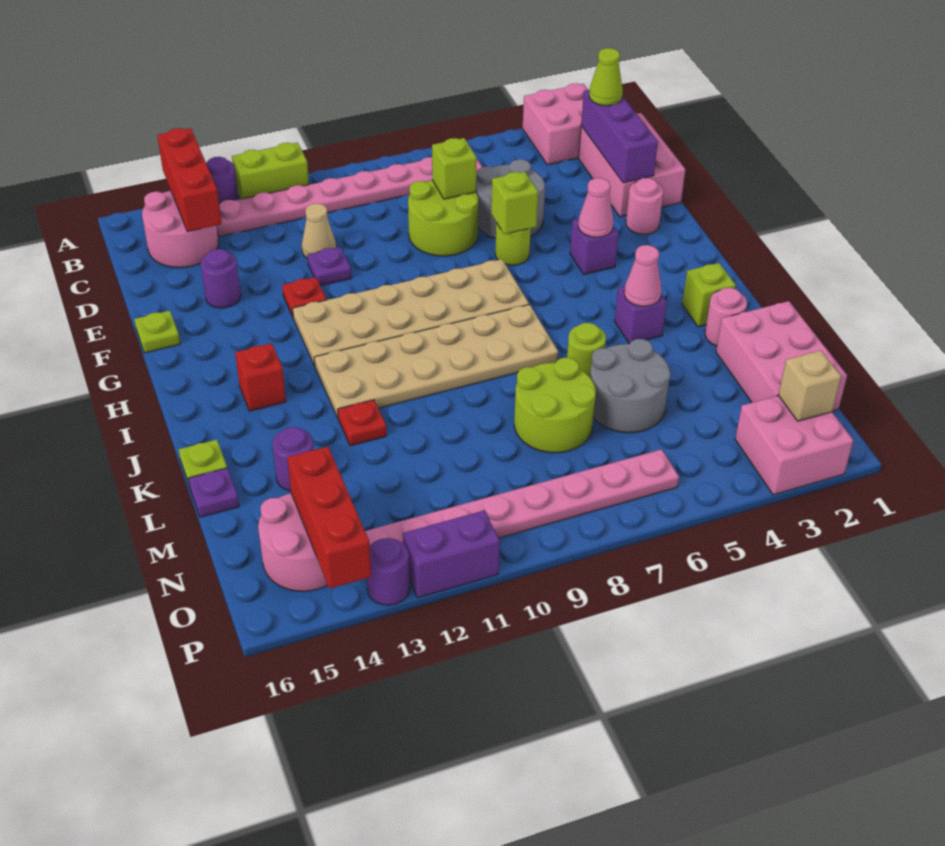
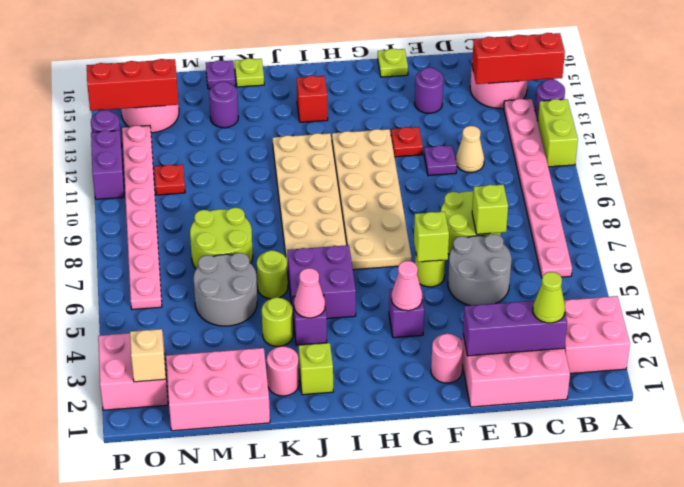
none -> purple brick I5:J6 level 1
none -> lime round brick K4 level 1
red plate K12 level 1 -> red plate N11 level 1

